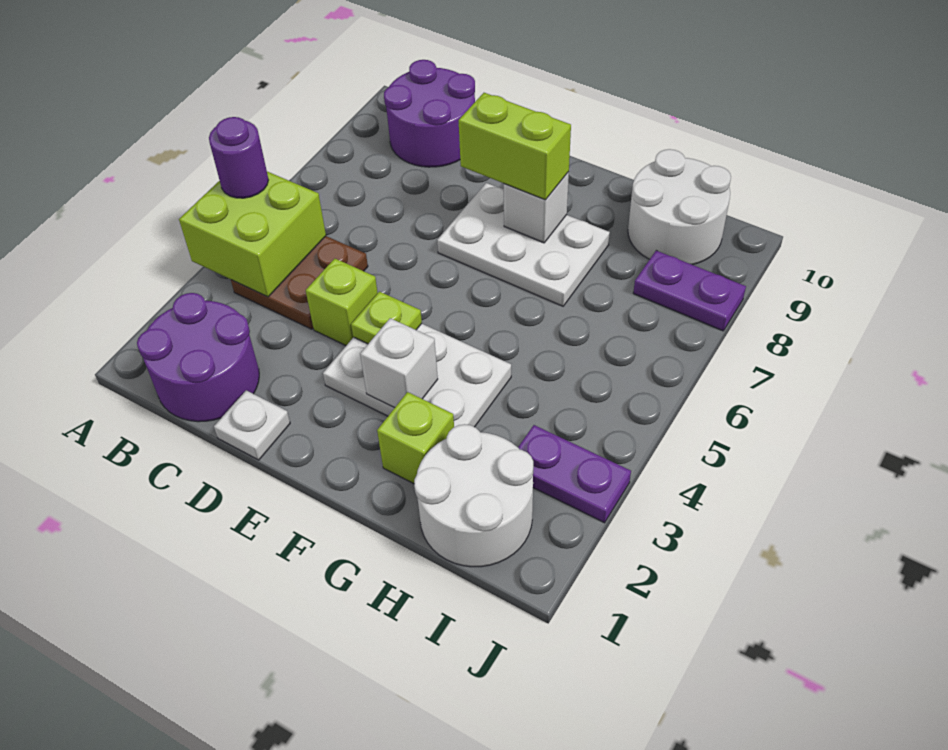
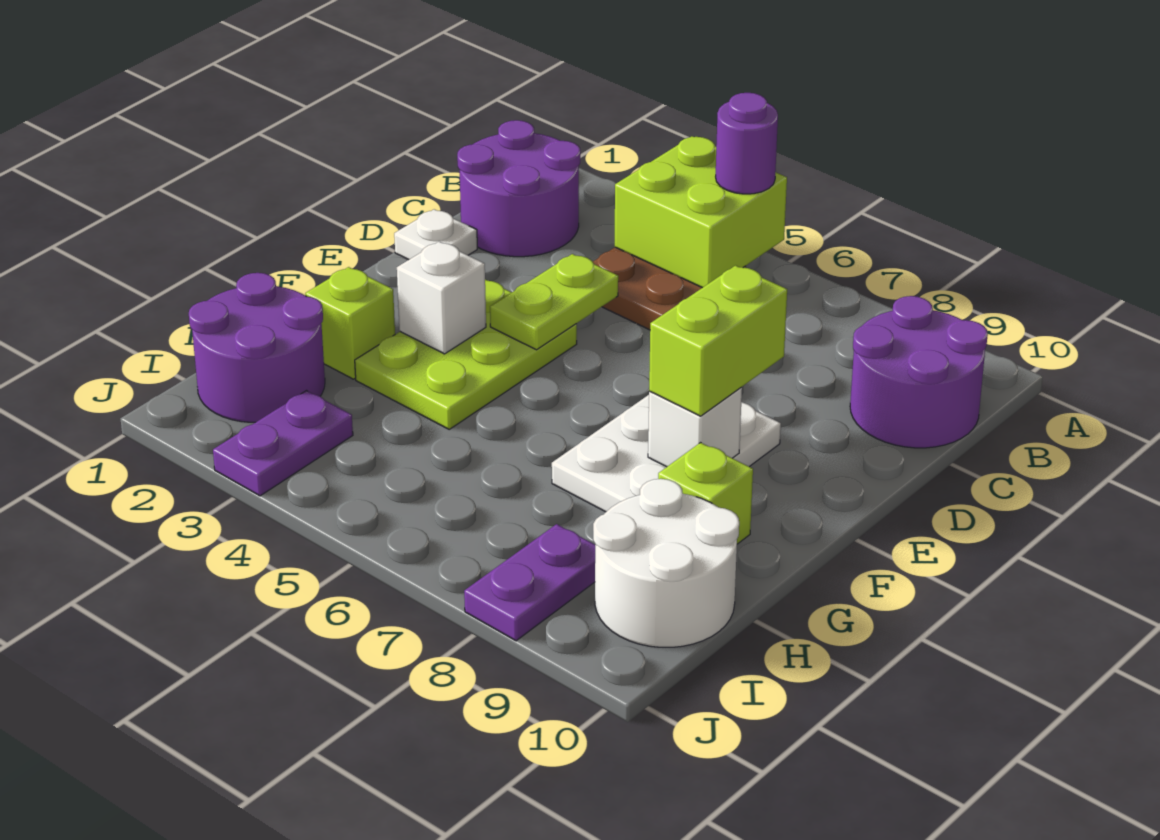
lime brick D4 level 1 -> lime brick G9 level 1
white plate E3:G4 level 1 -> lime plate E3:G4 level 1
lime plate E4 level 2 -> lime plate D4:E4 level 2
white round brick H1:I2 level 1 -> purple round brick H1:I2 level 1

